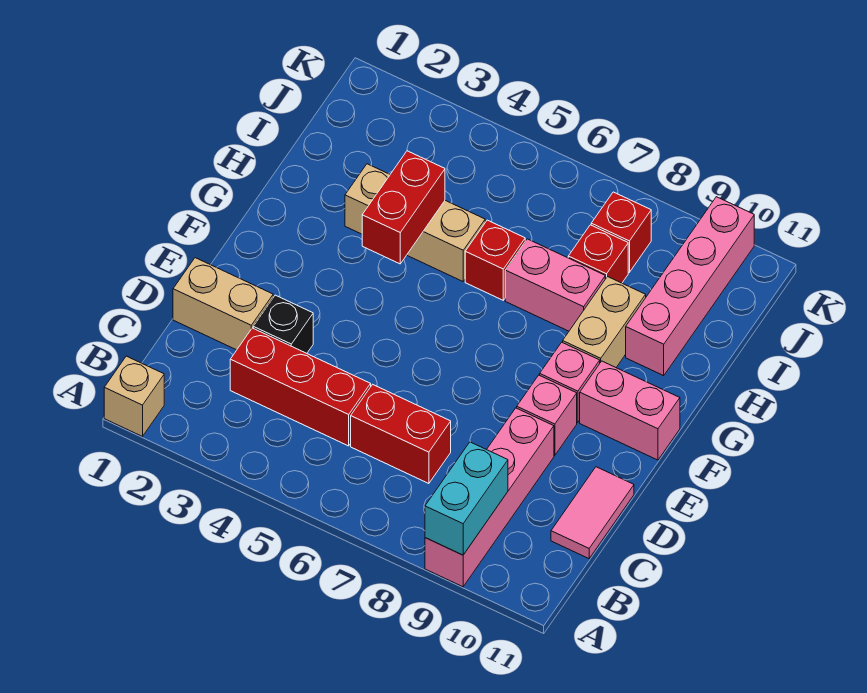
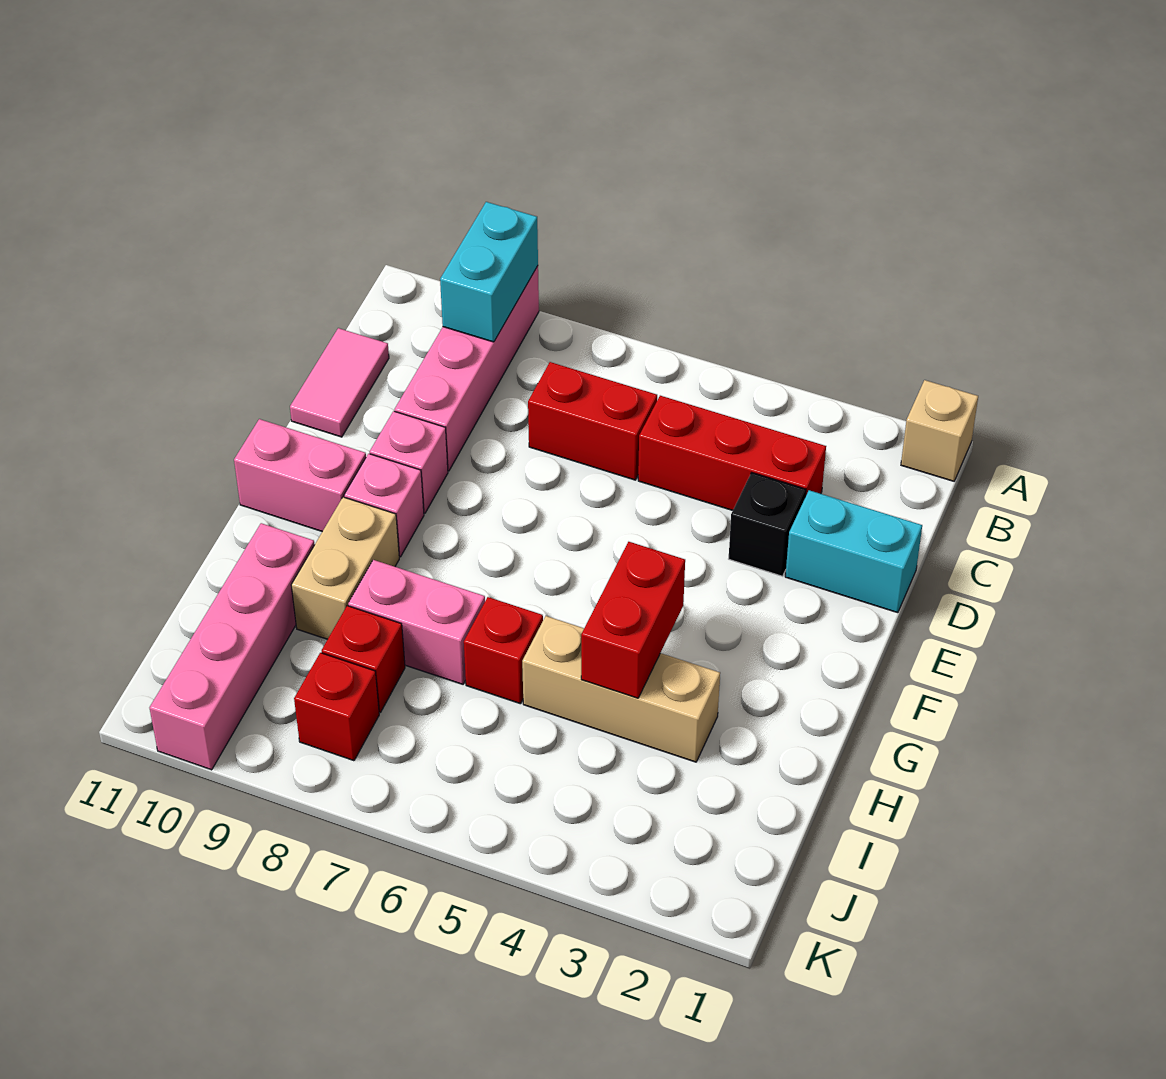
tan brick D1:D2 level 1 -> cyan brick D1:D2 level 1

